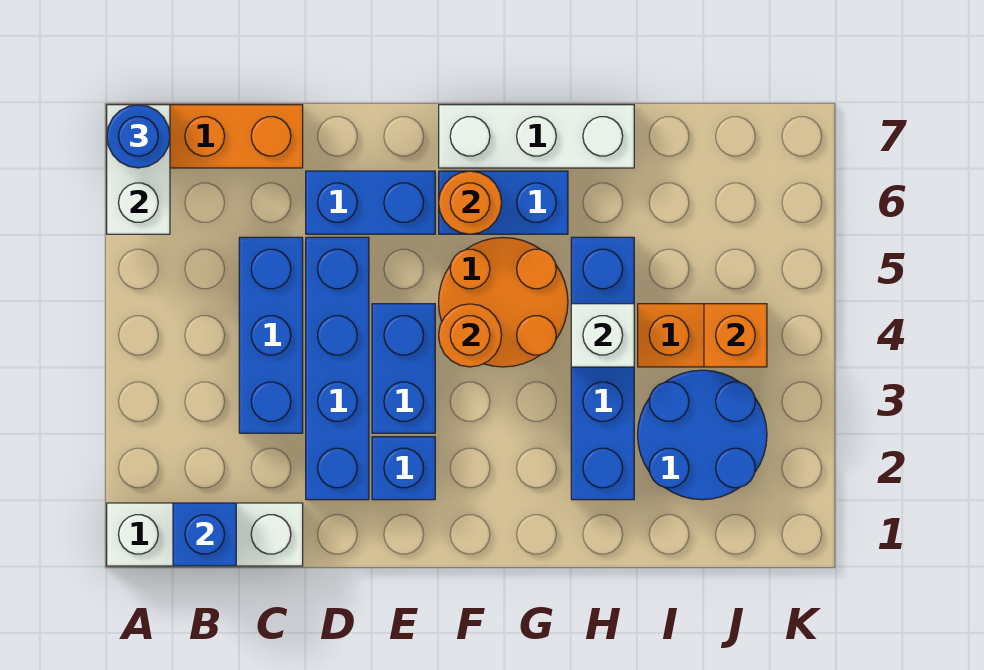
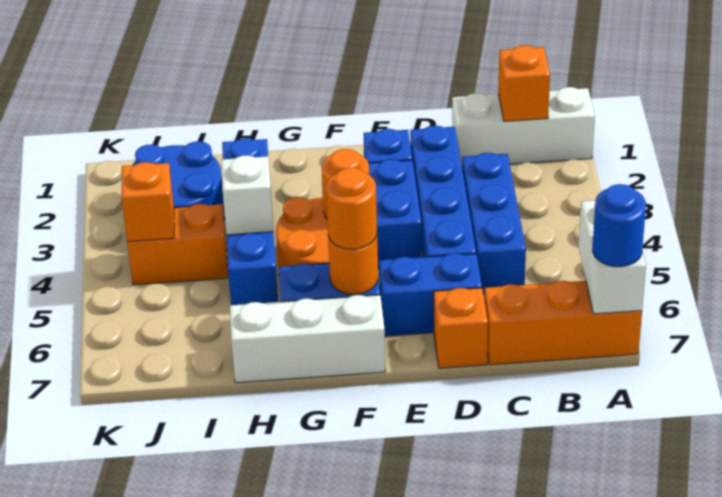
blue brick B1 level 2 -> orange brick B1 level 2
none -> orange brick D7 level 1
none -> orange round brick F6 level 3

